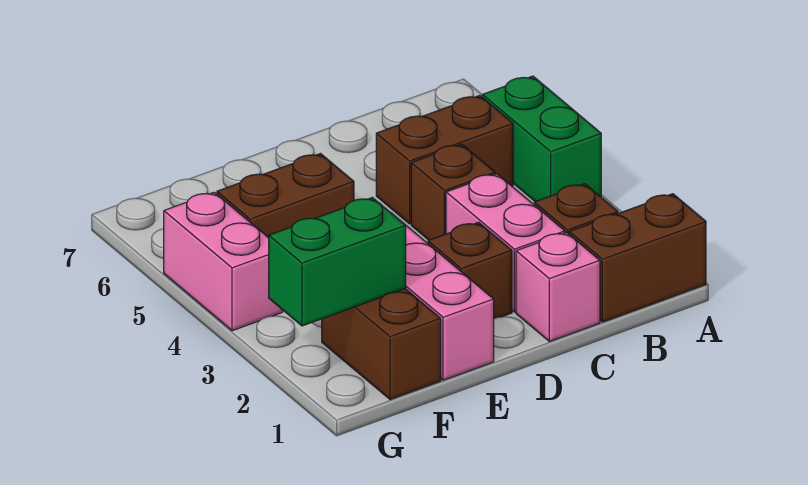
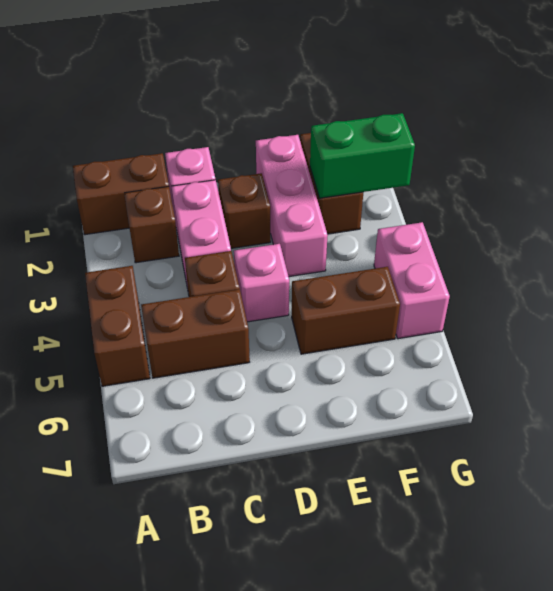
green brick A4:A5 level 1 -> brown brick A4:A5 level 1
none -> pink brick D4 level 1

